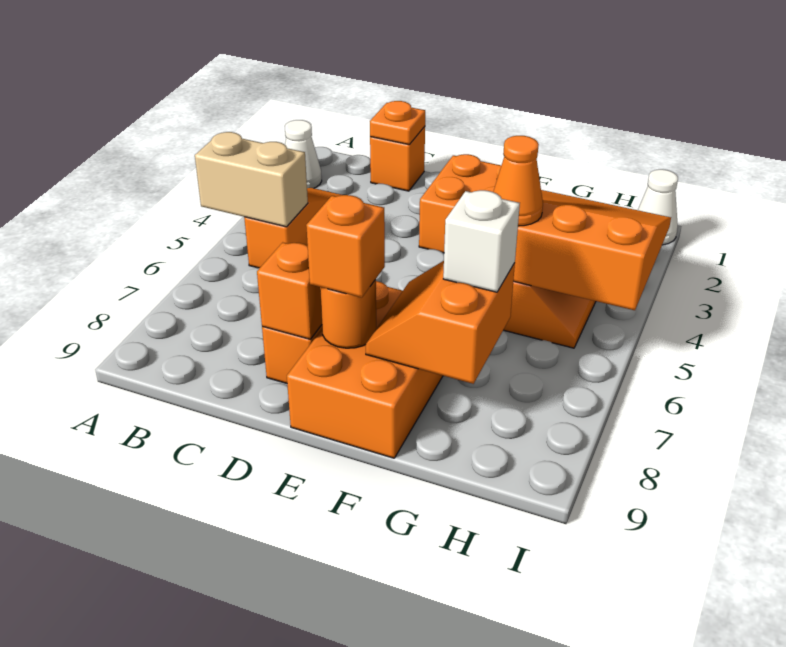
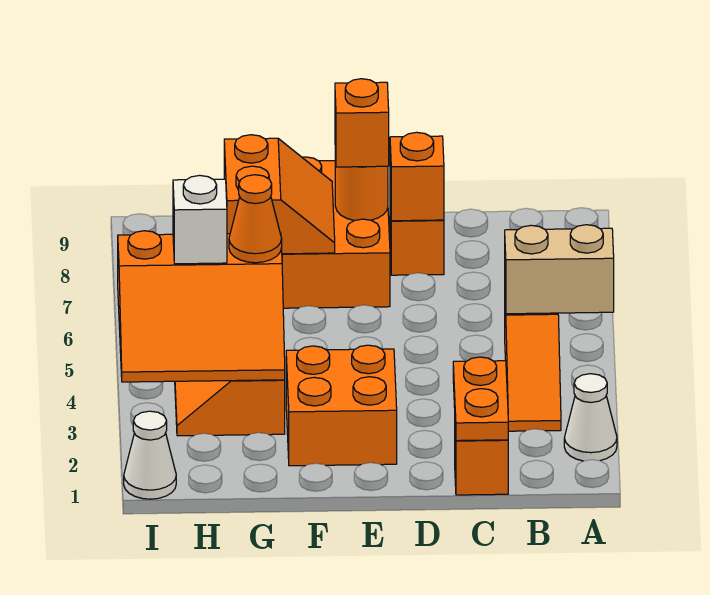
orange plate C1 level 2 -> orange plate C1:C2 level 2
white brick G7 level 3 -> white brick H5 level 3

